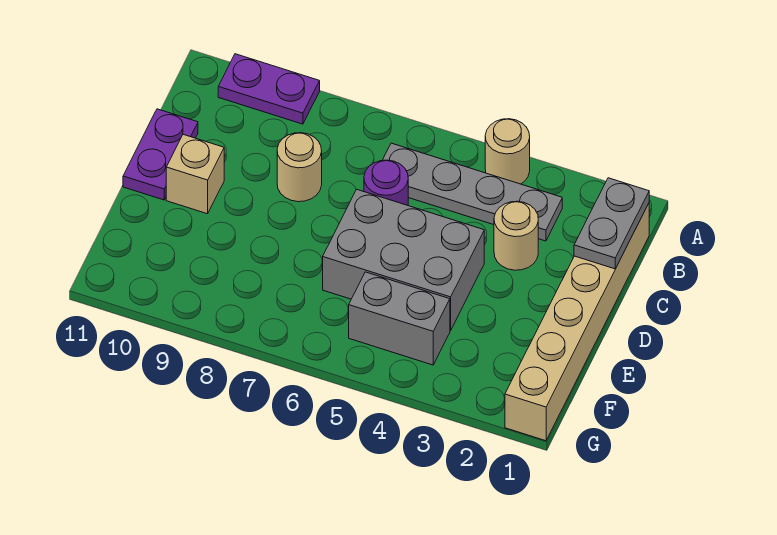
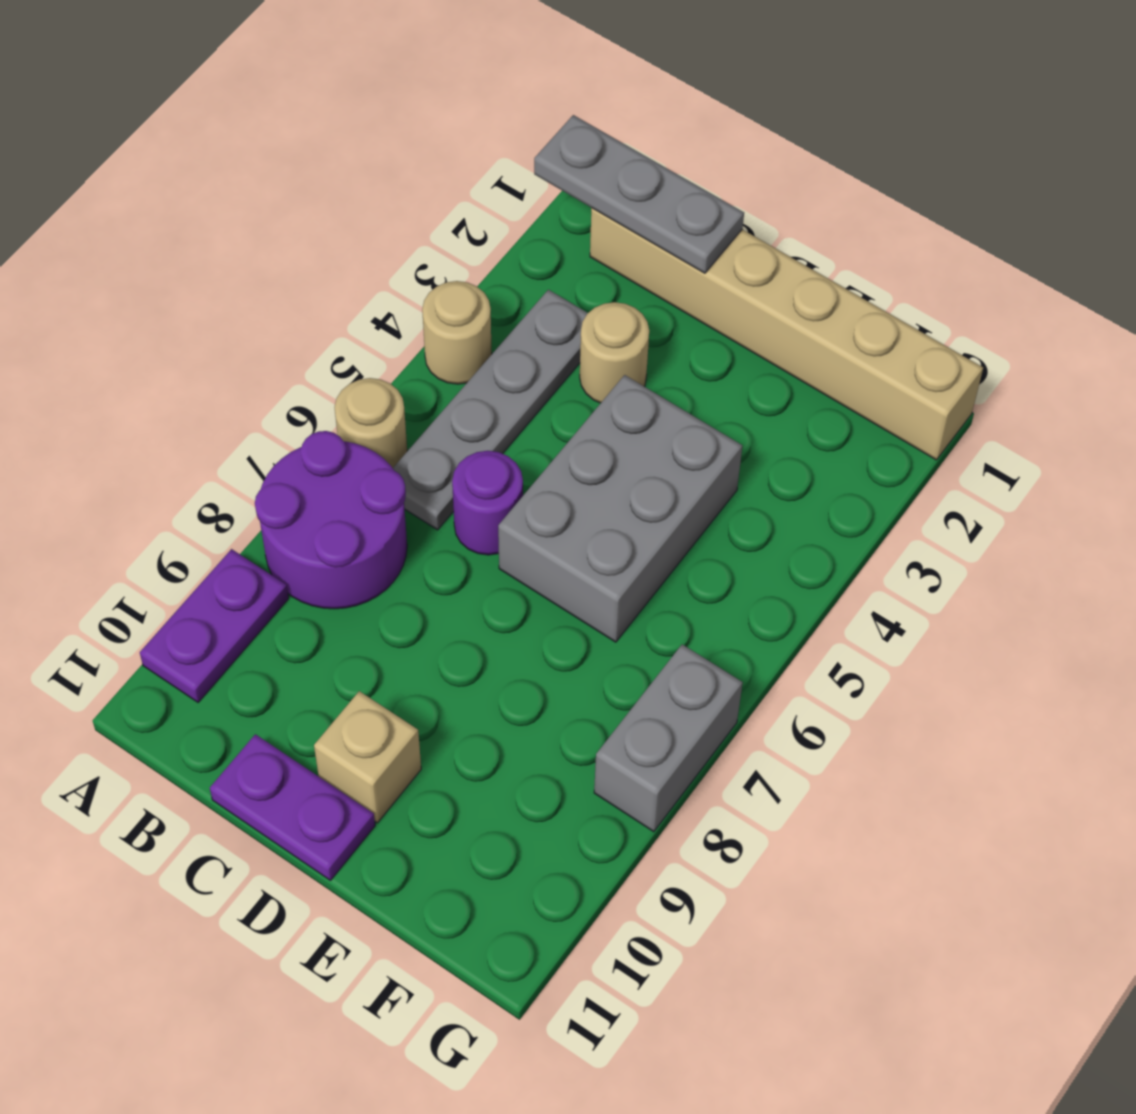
none -> purple round brick A7:B8 level 1
grey plate B1:C1 level 2 -> grey plate A1:C1 level 2
tan round brick C8 level 1 -> tan round brick A6 level 1
grey brick F4:F5 level 1 -> grey brick G7:G8 level 1

